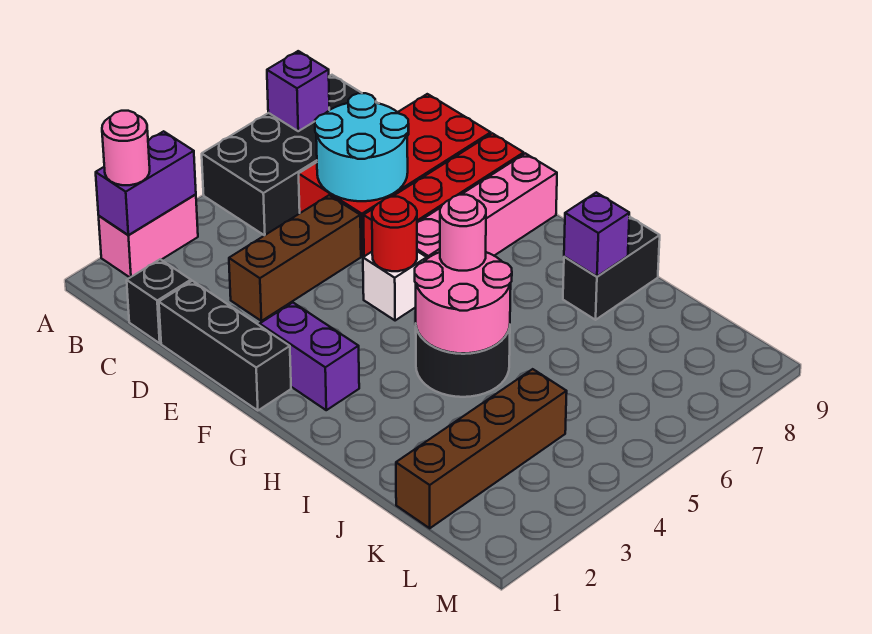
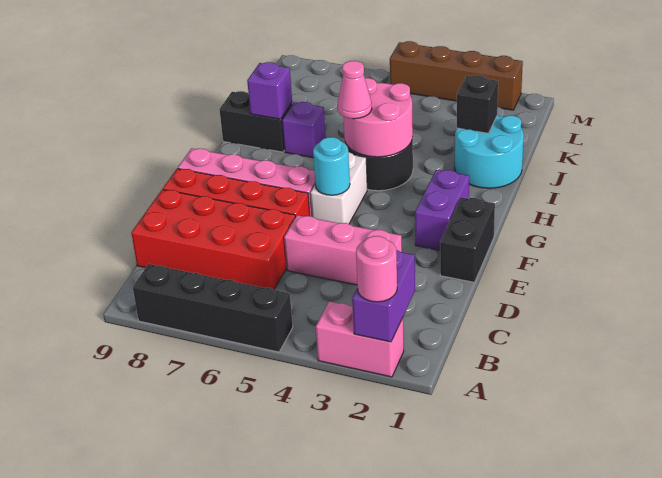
purple brick A2:A3 level 2 -> purple brick A2:B2 level 2
black brick A5:B8 level 1 -> black brick A5:A8 level 1
purple brick A7 level 2 -> purple brick I7 level 1
black brick C1 level 1 -> black brick J2 level 2
cyan round brick C6:D7 level 2 -> cyan round brick I1:J2 level 1
black brick D1:F1 level 1 -> black brick E1:F1 level 1
brown brick D3:D5 level 1 -> pink brick D3:D5 level 1
white brick F5 level 1 -> white brick F5:G5 level 1
red round brick F5 level 2 -> cyan round brick F5 level 2
pink round brick H5 level 3 -> pink cone H5 level 3
brown brick K1:K4 level 1 -> brown brick M2:M5 level 1

